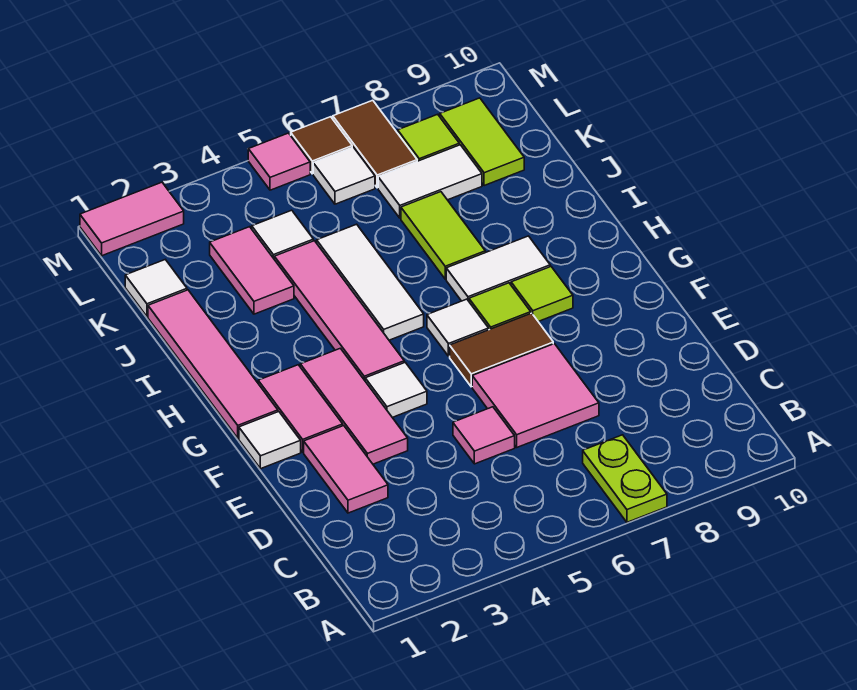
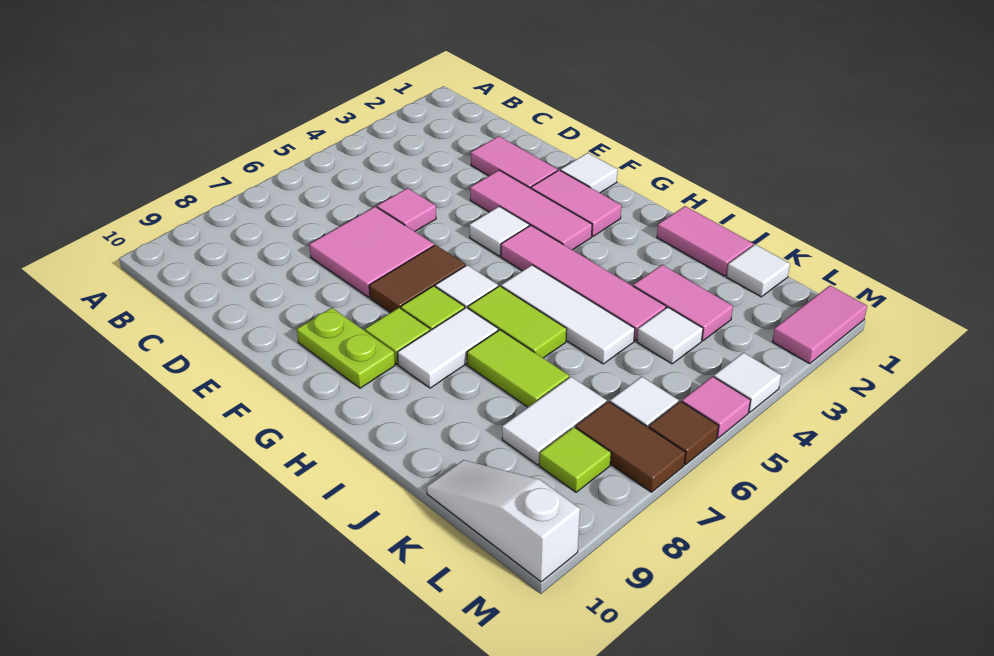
lime plate A7:B7 level 1 -> lime plate F9:G9 level 1
pink tile G1:J1 level 1 -> pink tile I1:J1 level 1
lime tile K9:L9 level 1 -> lime tile H6:I6 level 1
none -> white slope K10:M10 level 1 top M
none -> white tile M4 level 1

